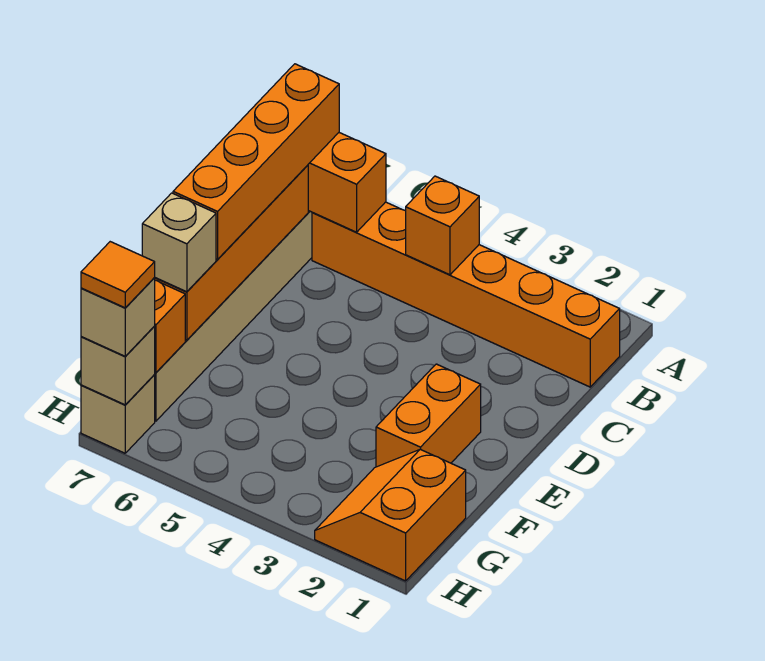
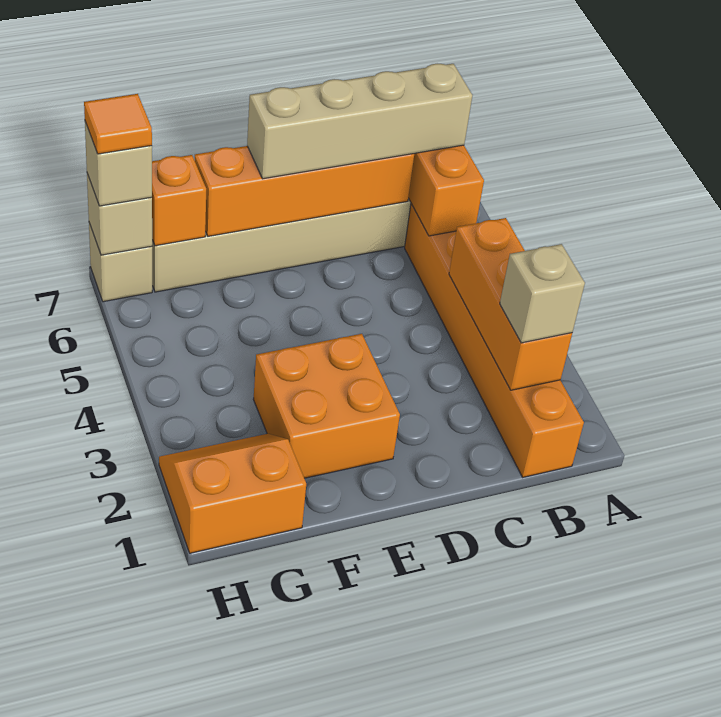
orange brick B4 level 2 -> orange brick B2:B4 level 2
orange brick B7:E7 level 3 -> tan brick B7:E7 level 3
orange brick E2:F2 level 1 -> orange brick E2:F3 level 1
tan brick F7 level 3 -> tan brick B2 level 3

